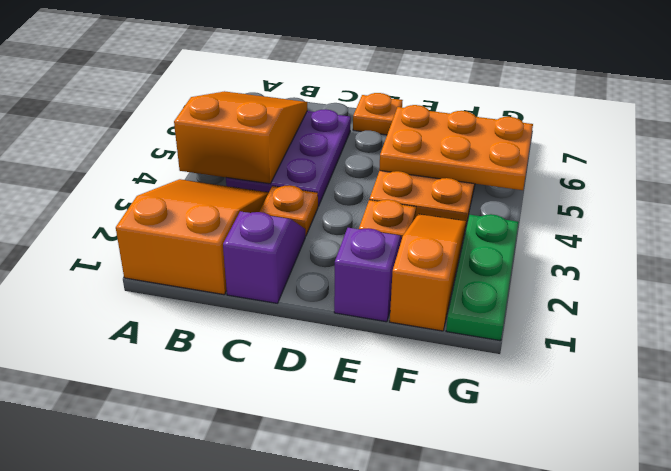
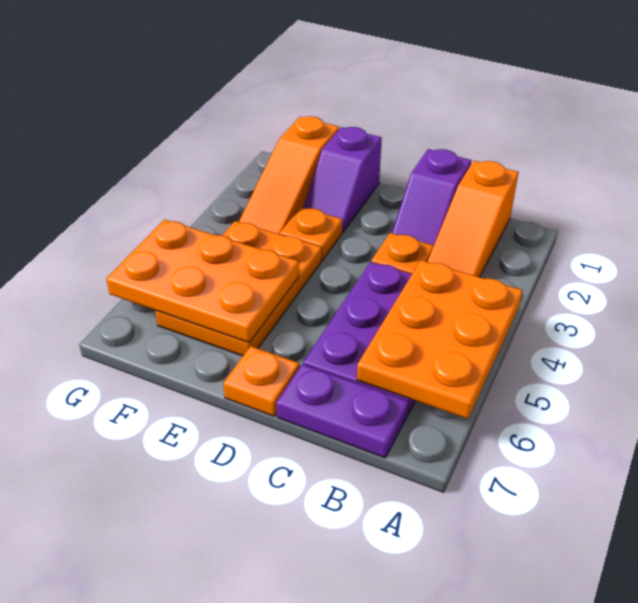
orange slope A1:B3 level 1 top 1 -> orange slope B1:B3 level 1 top 1
orange slope A4:B6 level 2 top 4 -> orange plate A4:B6 level 2
none -> purple plate B7:C7 level 1
green plate G1:G3 level 1 -> none

